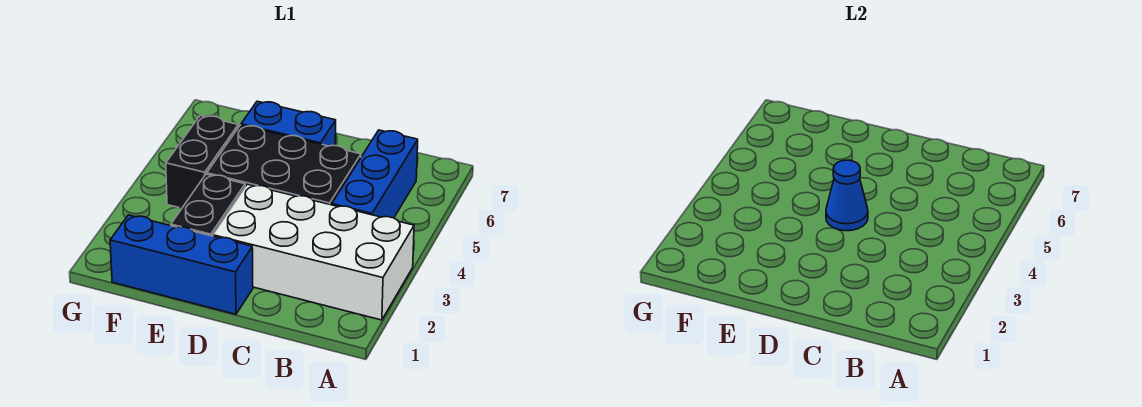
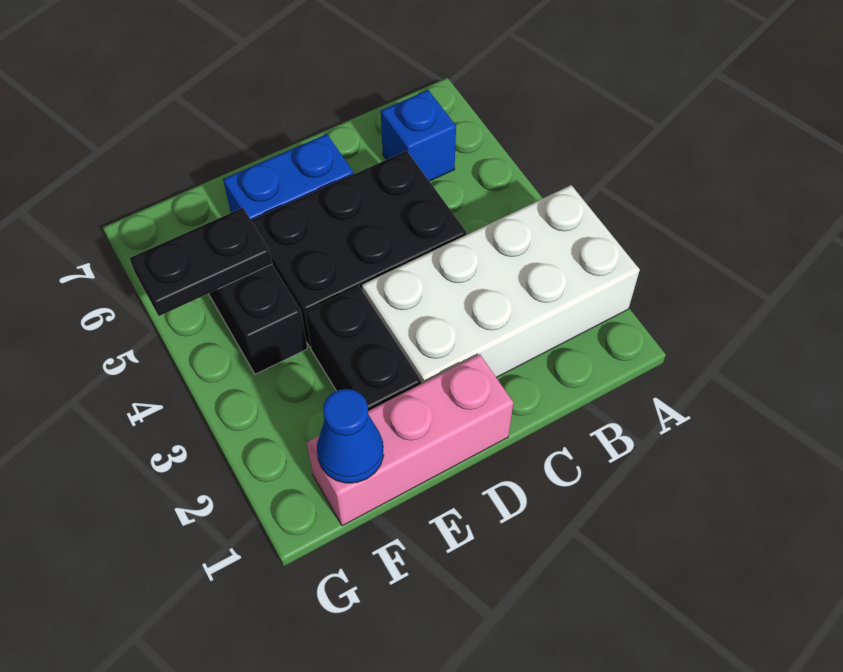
blue brick B4:B6 level 1 -> blue brick B6 level 1
blue brick D1:F1 level 1 -> pink brick D1:F1 level 1
blue cone D4 level 2 -> blue cone F1 level 2
none -> black plate F5:G5 level 2

